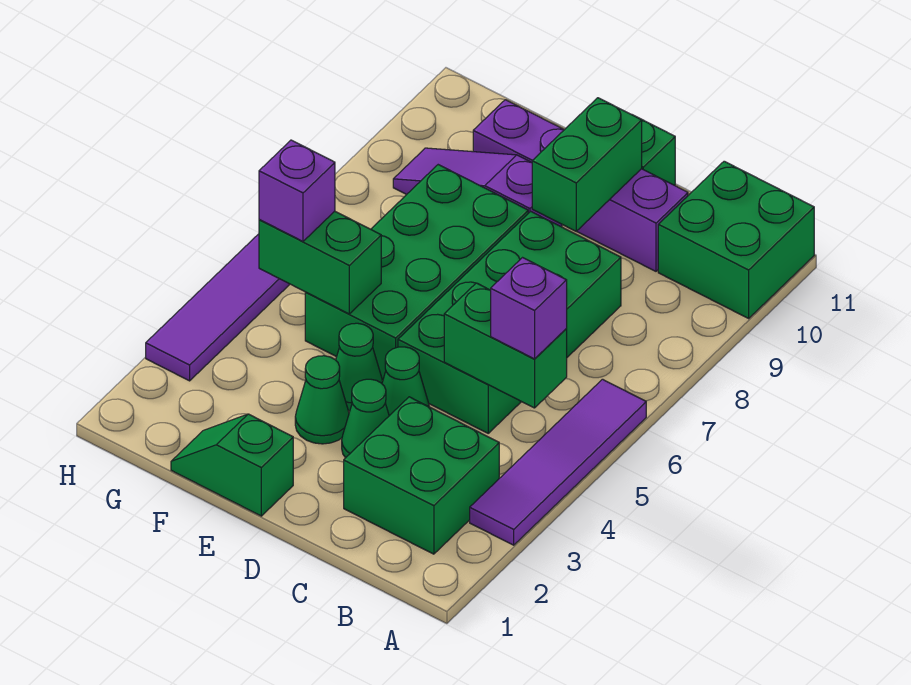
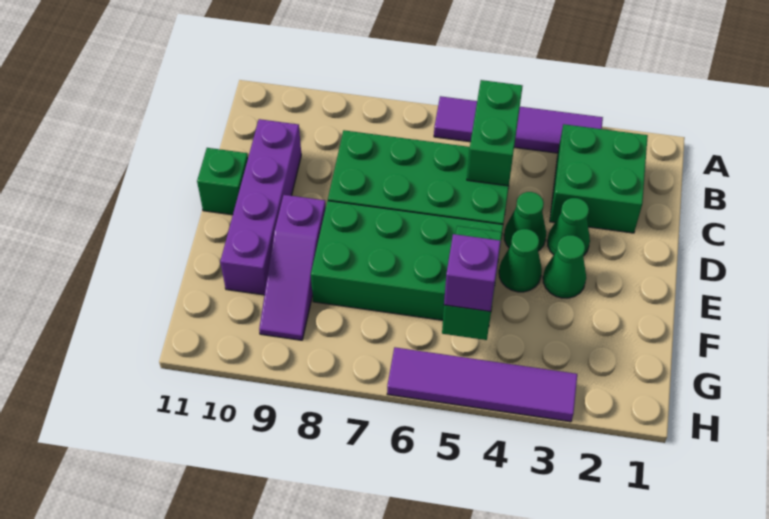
green brick A10:B11 level 1 -> none
purple brick B5 level 3 -> none
green brick D9:D10 level 2 -> none
green slope E1:F1 level 1 top E -> none

